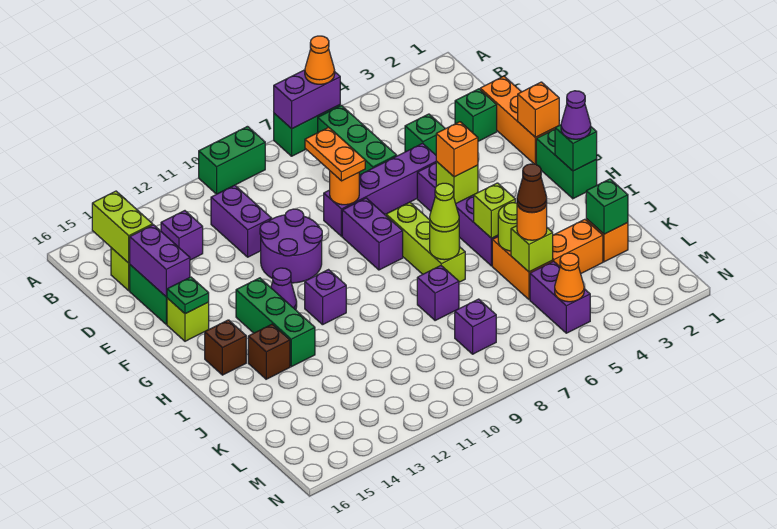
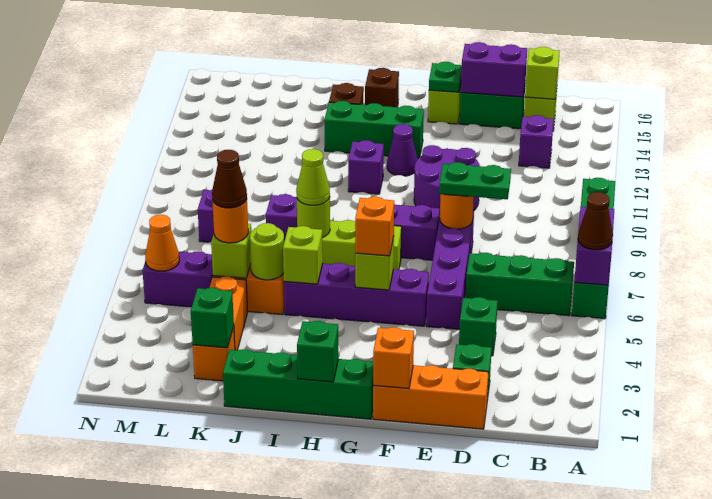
orange cone A6 level 3 -> brown cone A6 level 3
lime brick B15:C15 level 2 -> lime brick C15 level 2
purple brick C11:D11 level 1 -> none
orange plate D8:E8 level 3 -> green plate D8:E8 level 3
green brick G1:H1 level 1 -> green brick G1:J1 level 1
purple cone H1 level 3 -> none

